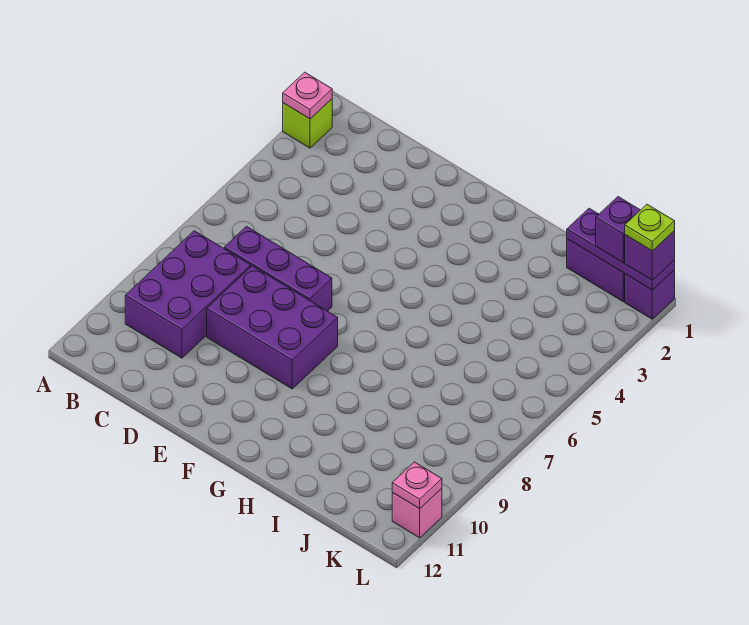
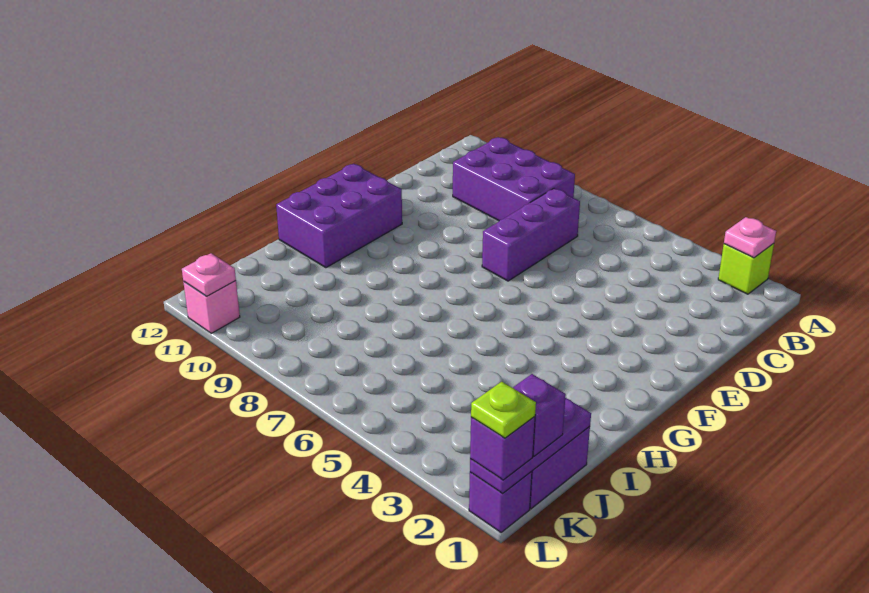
purple brick D8:F9 level 1 -> purple brick F11:H12 level 1

